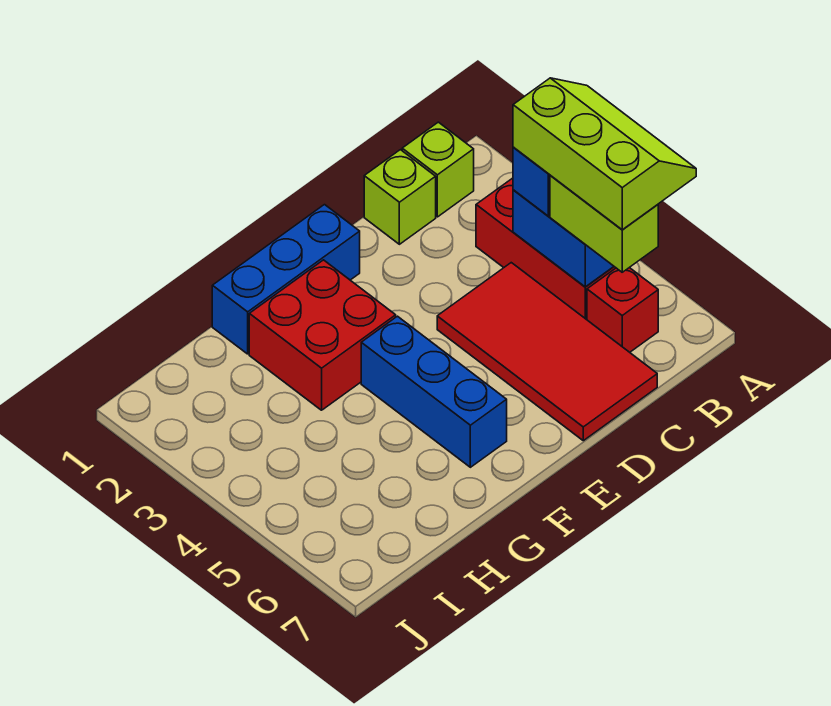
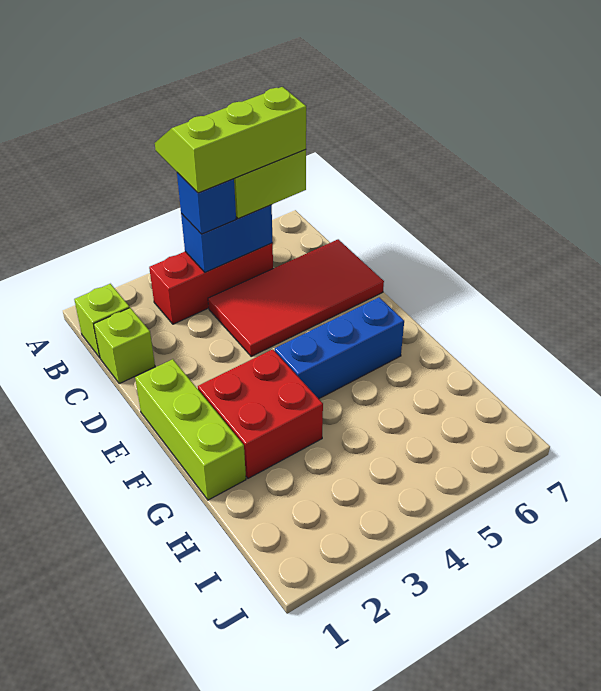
red brick B6 level 1 -> none
blue brick E1:G1 level 1 -> lime brick E1:G1 level 1

